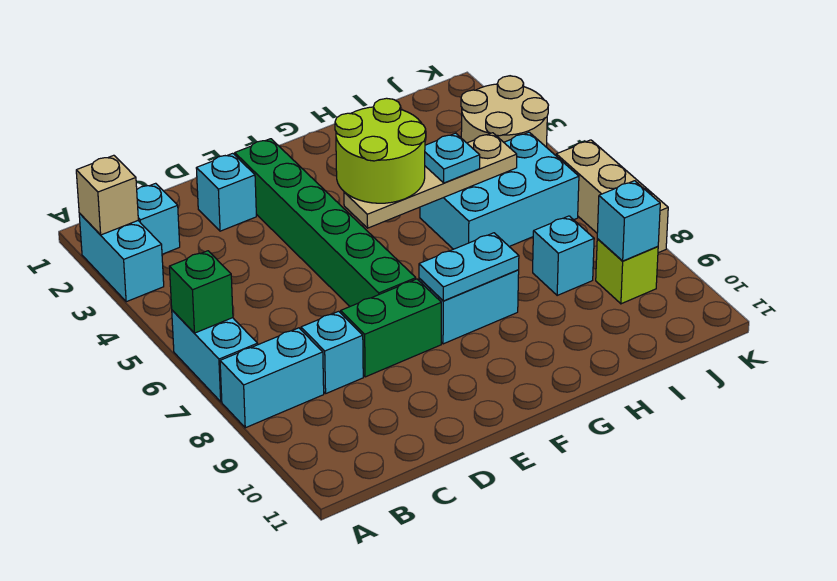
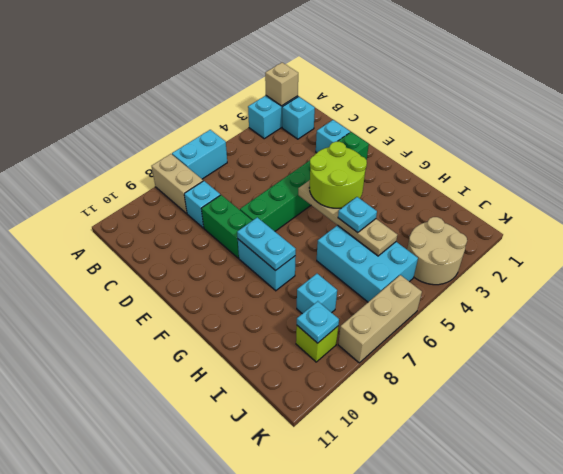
green brick A6 level 2 -> none
cyan brick A8:B8 level 1 -> tan brick A8:B8 level 1
cyan brick J9 level 2 -> cyan plate J9 level 2

